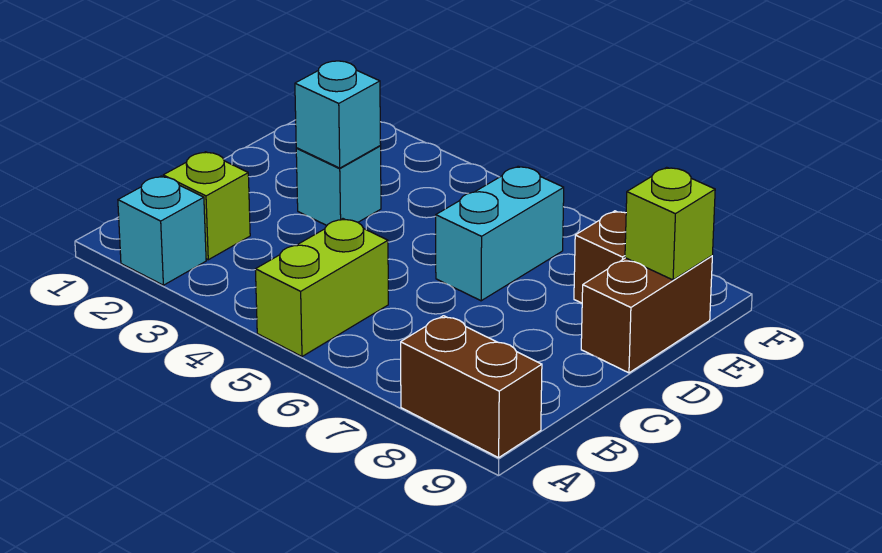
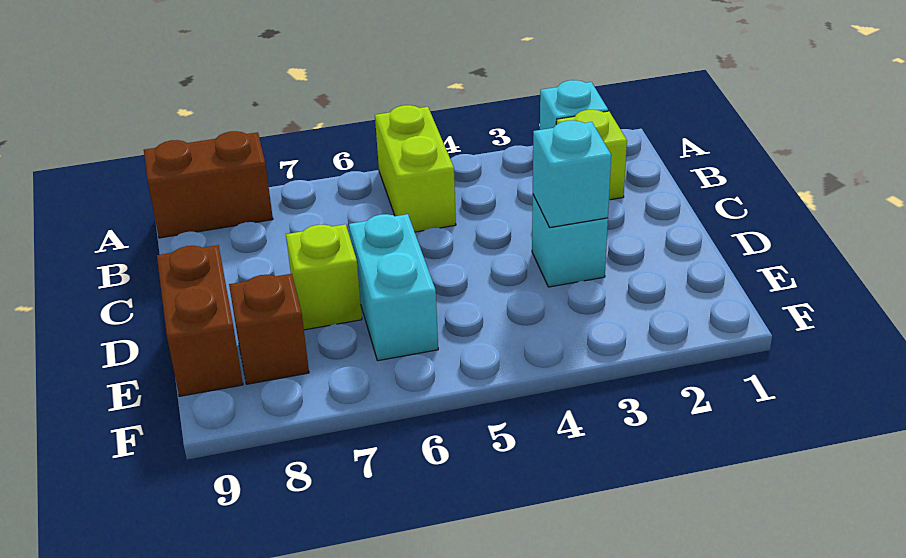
lime brick E9 level 2 -> lime brick D7 level 1

